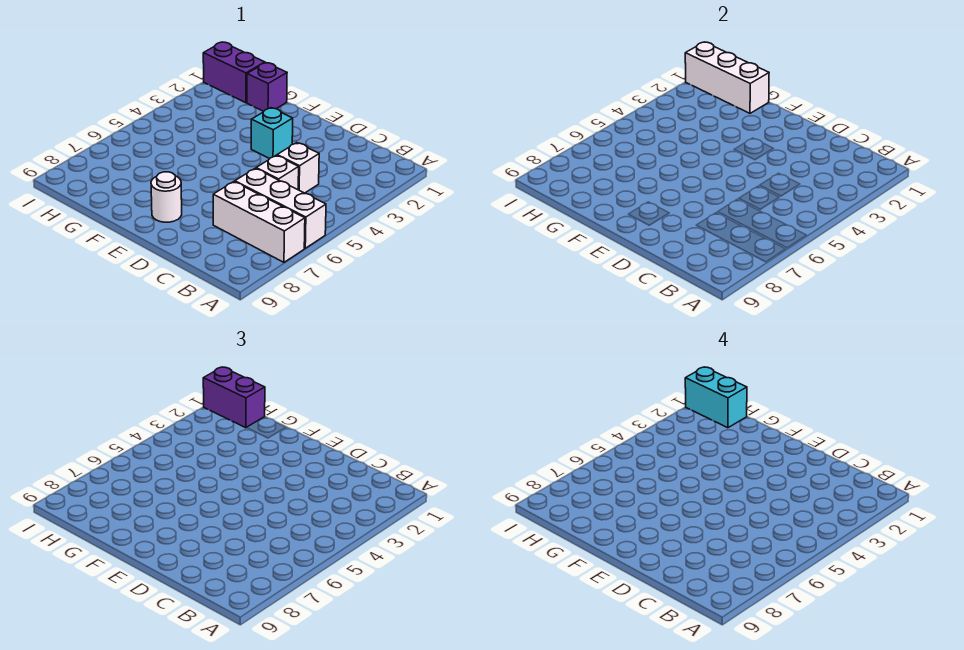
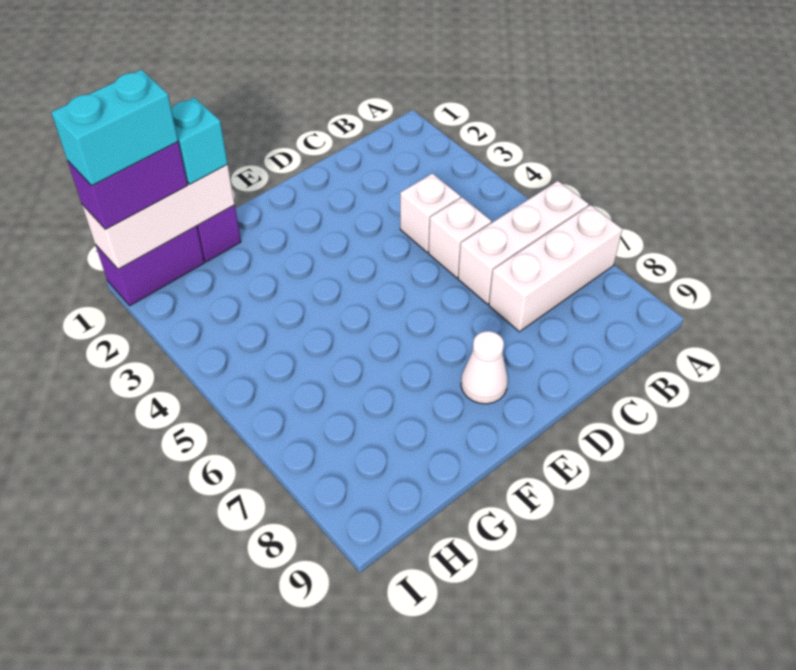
cyan brick E3 level 1 -> cyan brick G1 level 3
white round brick E8 level 1 -> white cone E8 level 1

